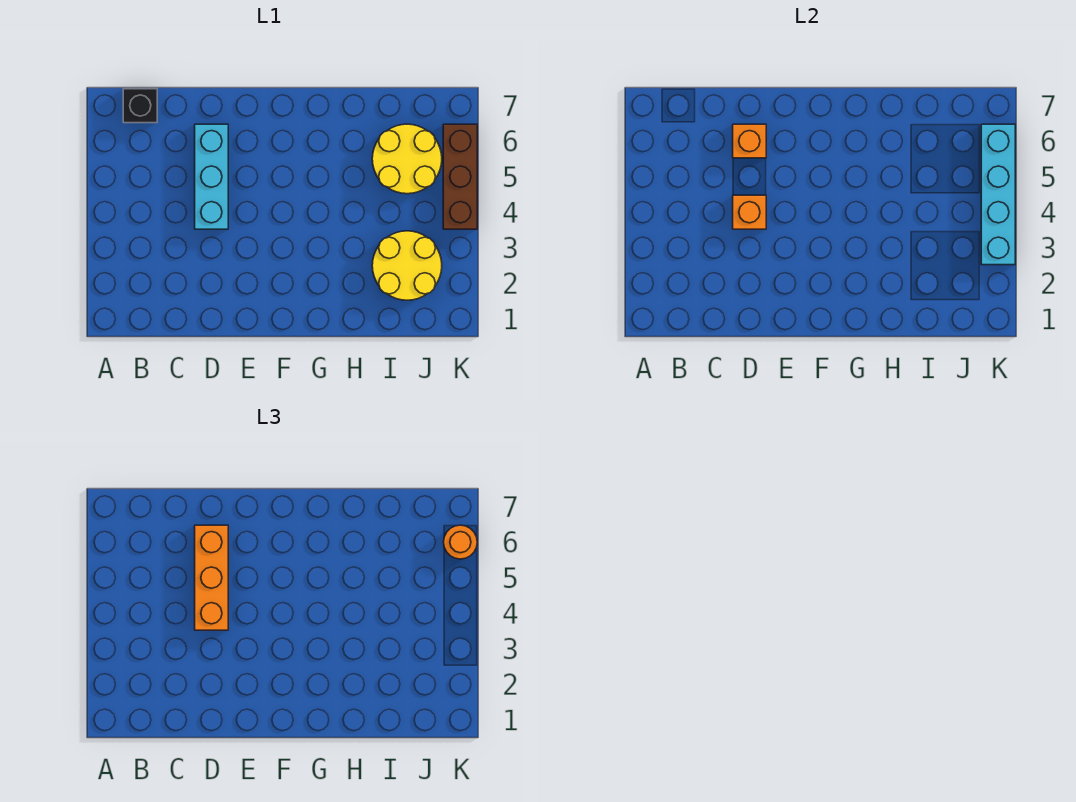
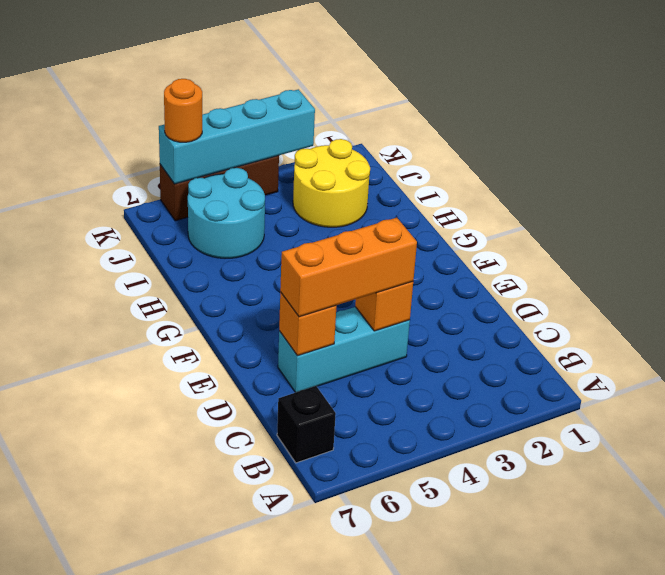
yellow round brick I5:J6 level 1 -> cyan round brick I5:J6 level 1

